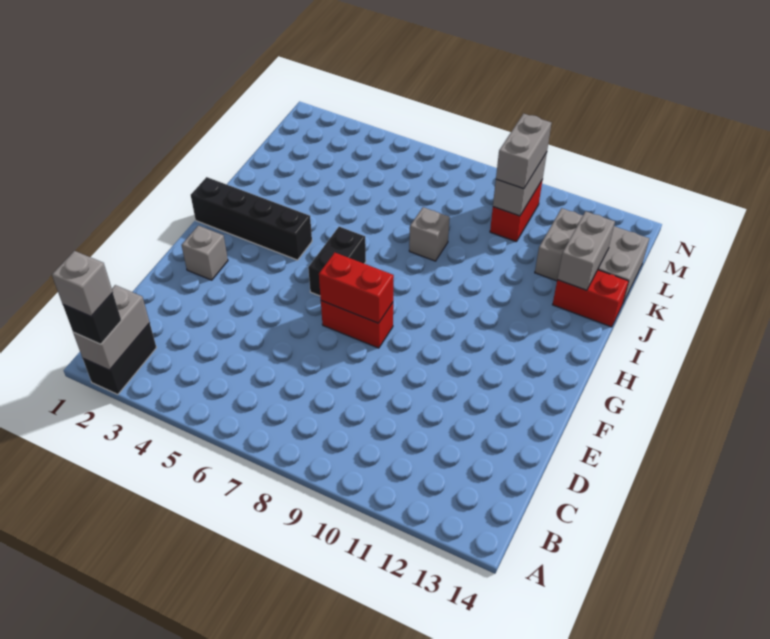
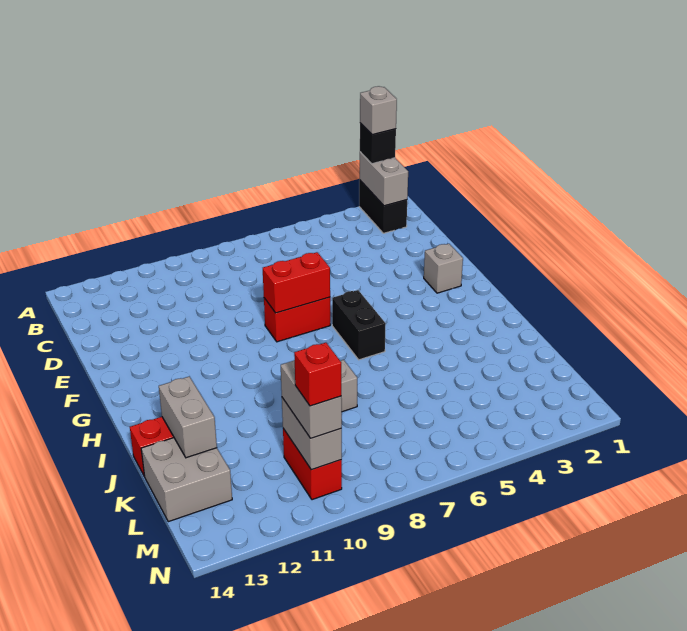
black brick H1:H4 level 1 -> none
grey brick K12:L14 level 1 -> grey brick K13:L14 level 1
none -> red brick M10 level 4

